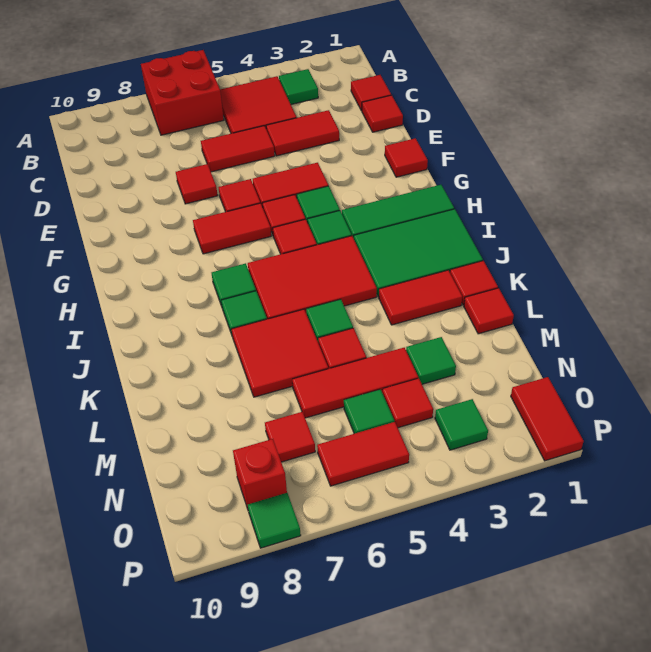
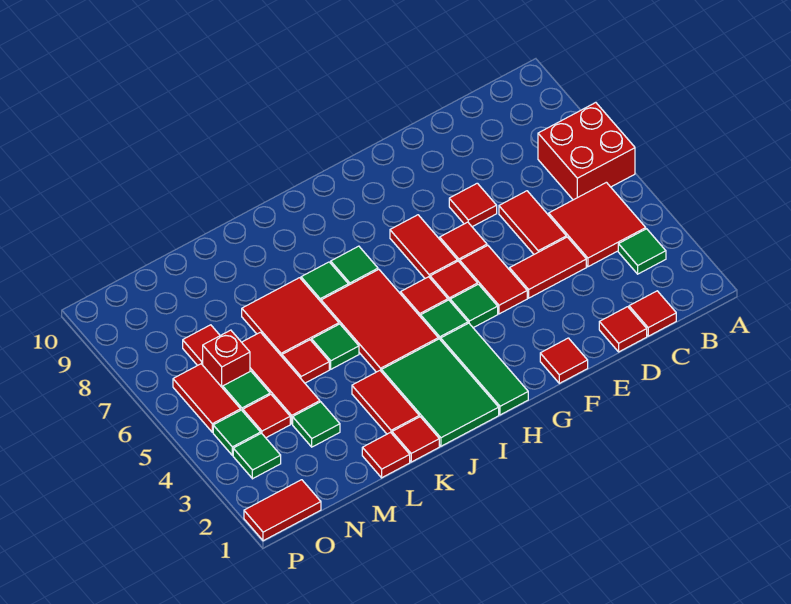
red tile D3:D4 level 1 -> red tile D4:E4 level 1
red brick O8 level 1 -> red brick N6 level 1
green tile P8 level 1 -> green tile O4 level 1

